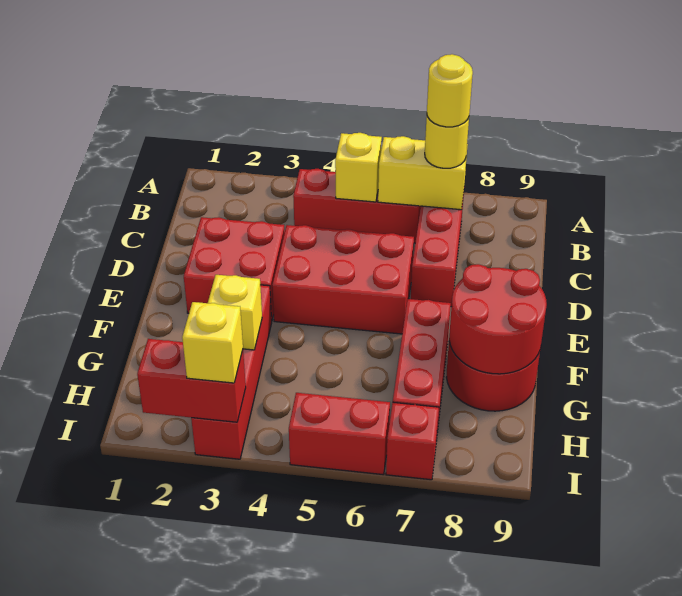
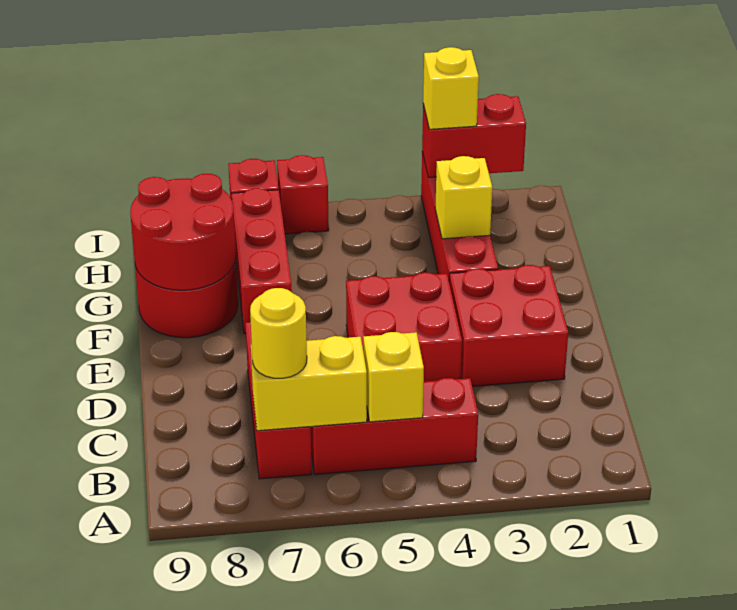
yellow round brick B7 level 4 -> none
red brick D4:E6 level 1 -> red brick D4:E5 level 1
red brick I5:I6 level 1 -> red brick I6 level 1

